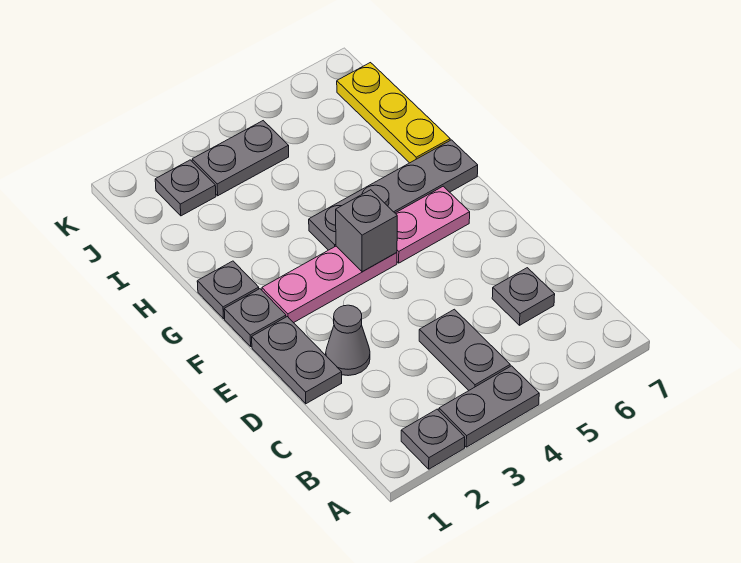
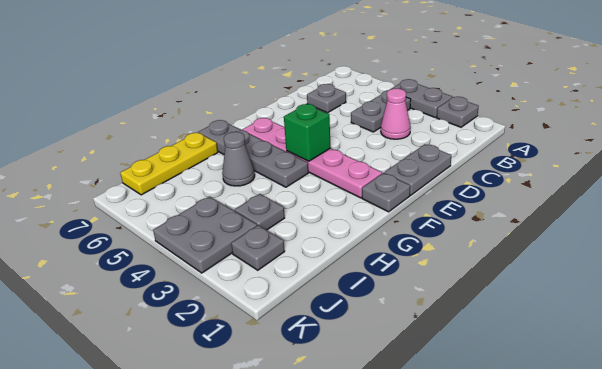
none -> pink cone C3 level 1
grey cone D2 level 1 -> grey cone H5 level 1
grey brick F4 level 2 -> green brick F4 level 2
grey plate G1 level 1 -> grey plate I3 level 1
grey plate J3:J4 level 1 -> grey plate J3:K4 level 1

